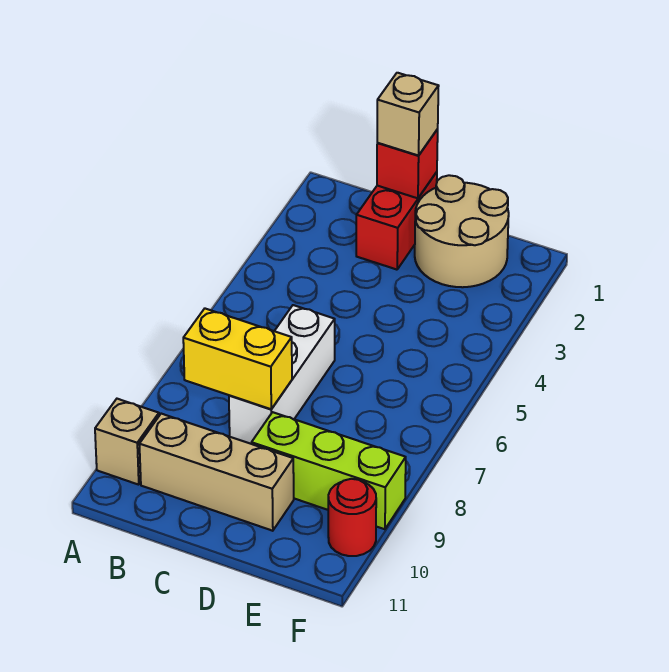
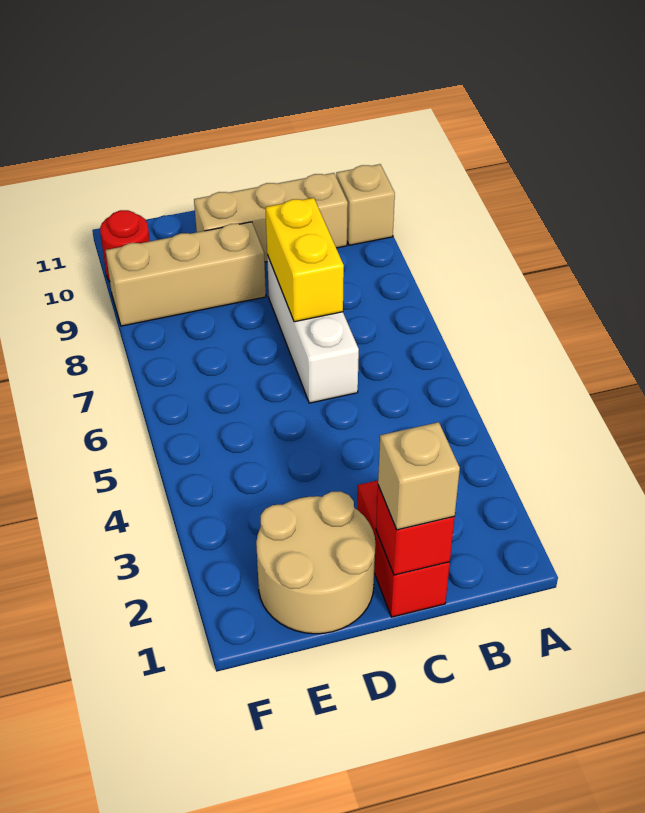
yellow brick B8:C8 level 2 -> yellow brick C7:C8 level 2
lime brick D9:F9 level 1 -> tan brick D9:F9 level 1

